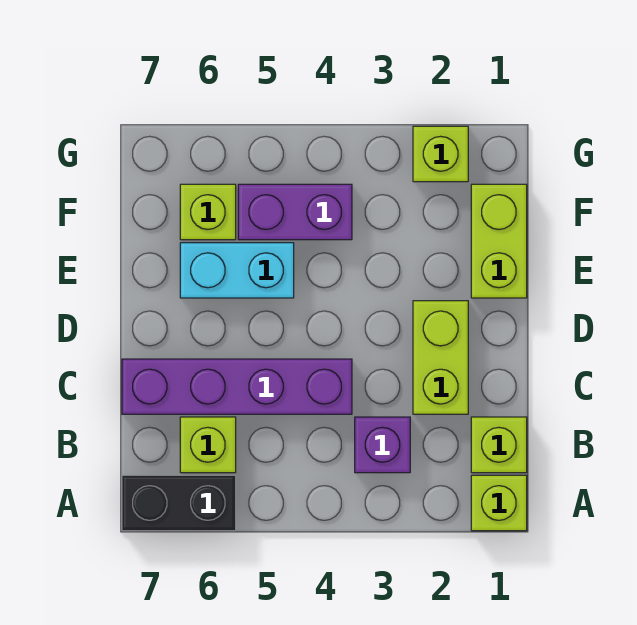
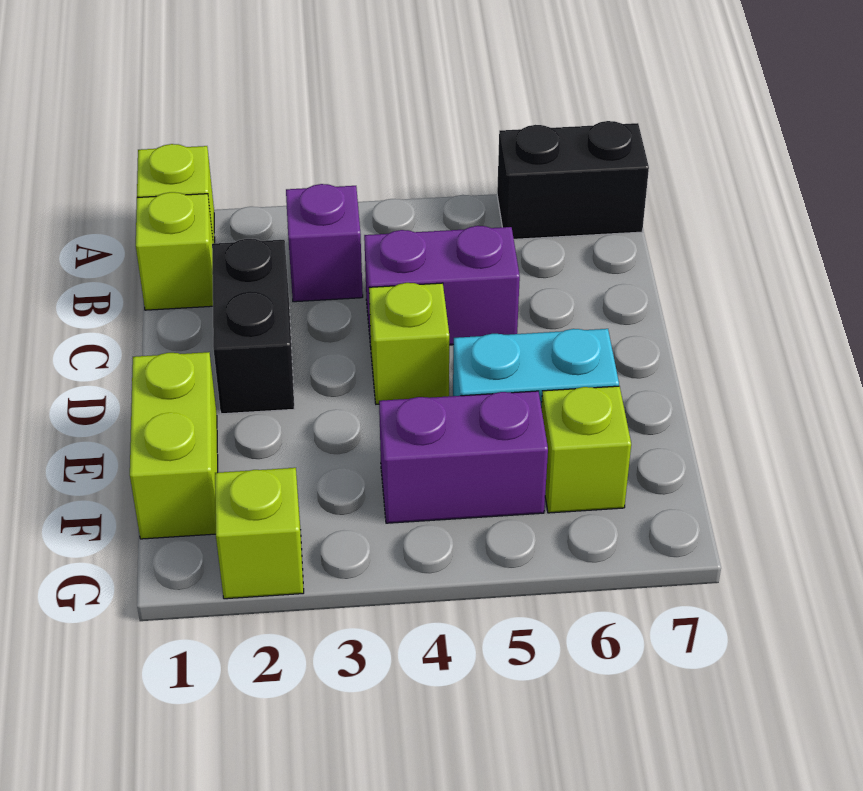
lime brick B6 level 1 -> lime brick D4 level 1
lime brick C2:D2 level 1 -> black brick C2:D2 level 1
purple brick C4:C7 level 1 -> purple brick C4:C5 level 1

